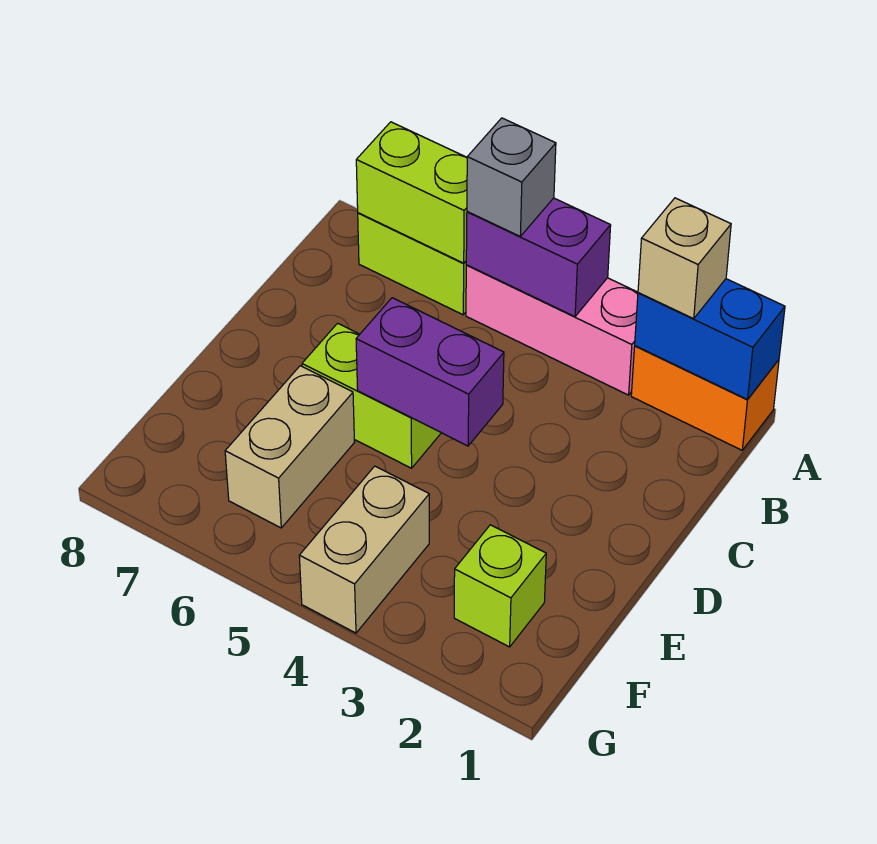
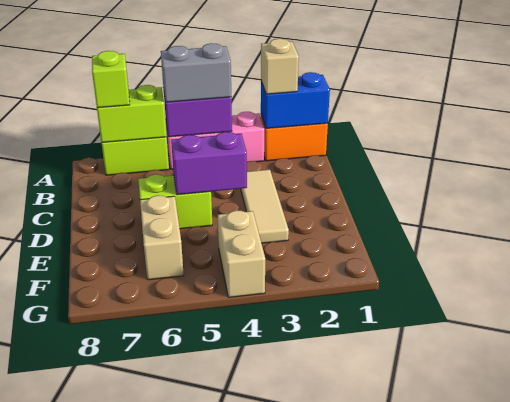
grey brick A5 level 3 -> grey brick A4:A5 level 3
none -> tan tile C3:E3 level 1
lime brick F2 level 1 -> lime brick A7 level 3

